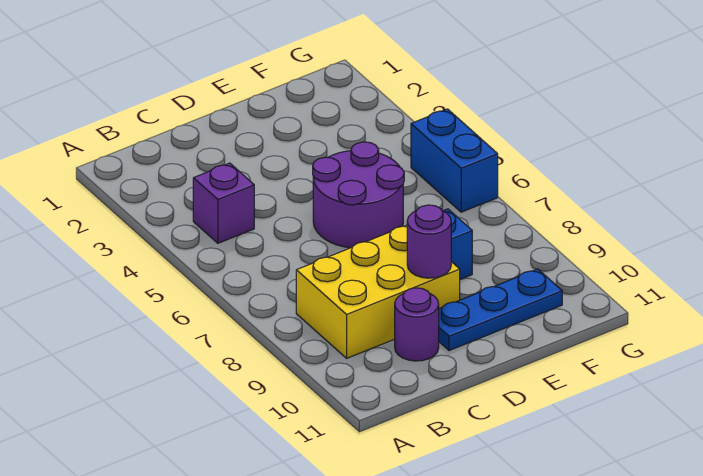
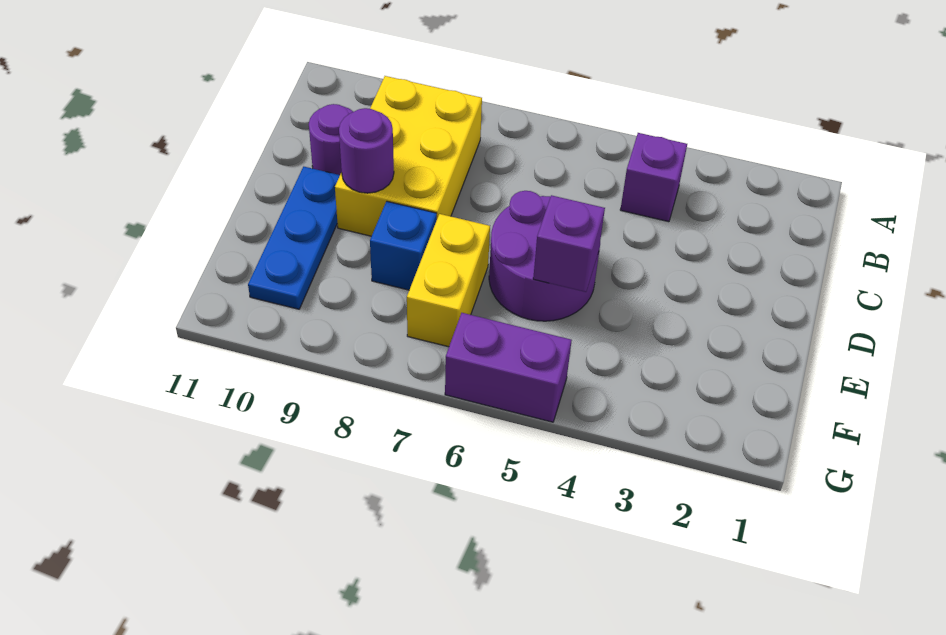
none -> purple brick E5 level 2
none -> yellow brick E7:F7 level 1
blue brick G5:G6 level 1 -> purple brick G5:G6 level 1

